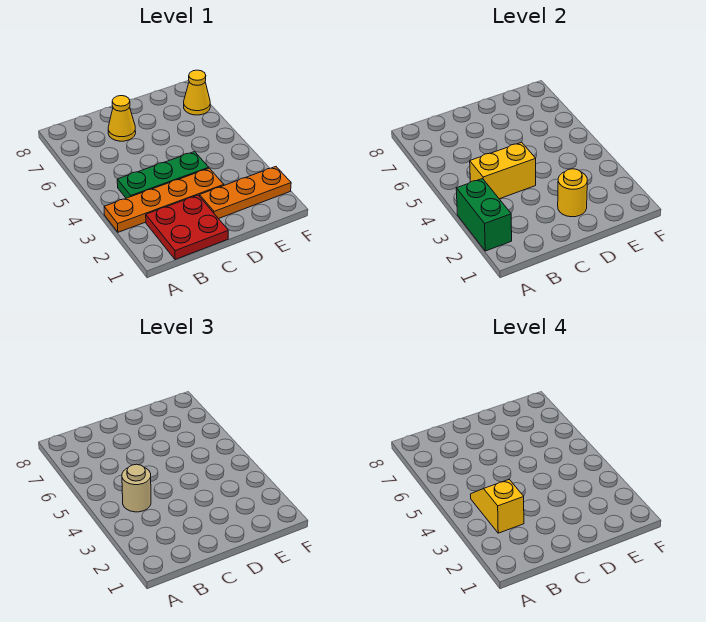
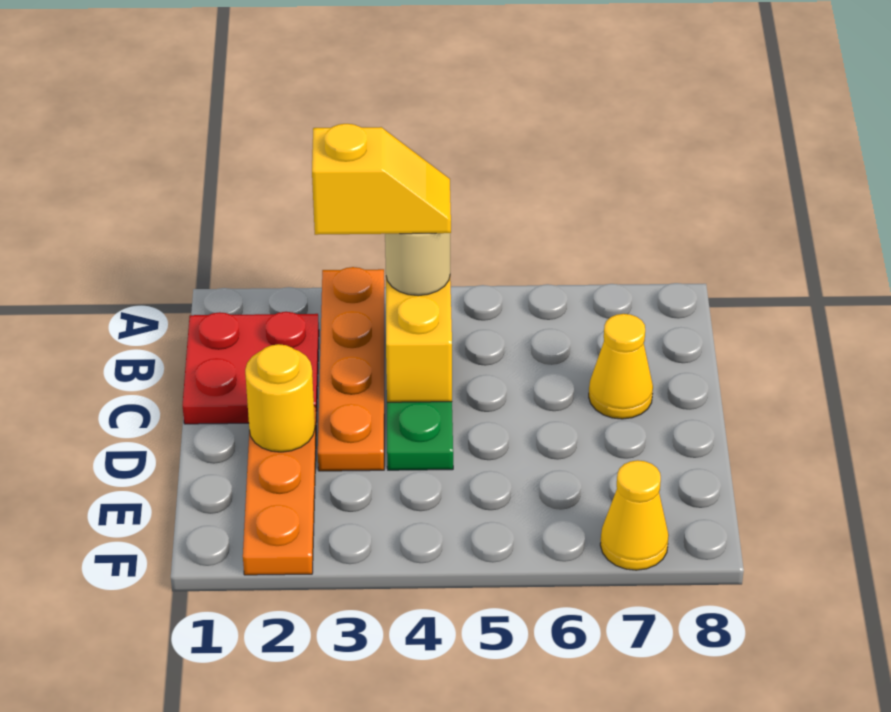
green brick A2:A3 level 2 -> none

